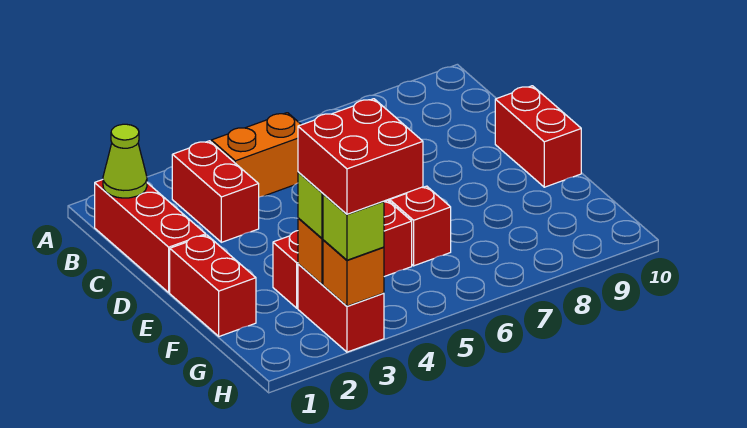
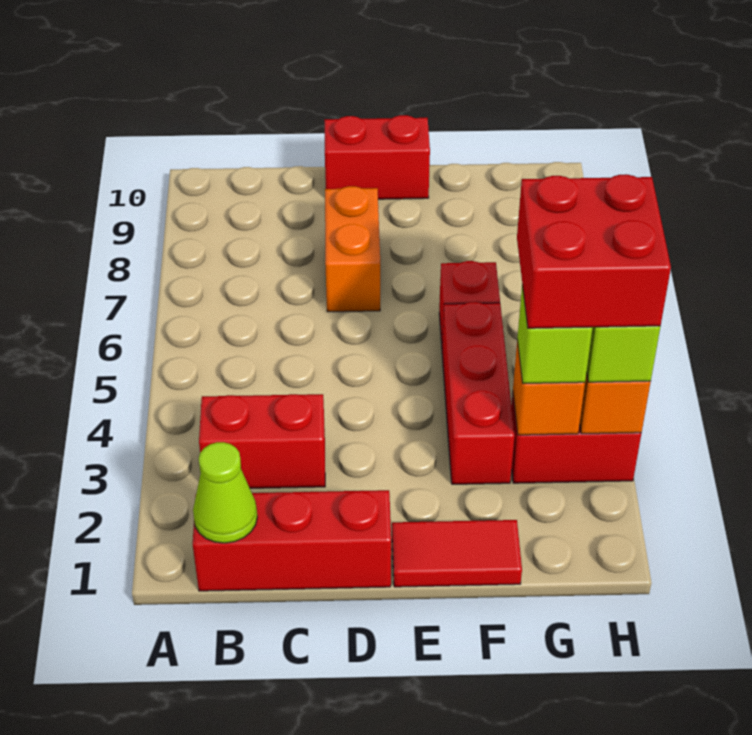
orange brick B4:B5 level 1 -> orange brick D7:D8 level 1
red brick E1:F1 level 1 -> red tile E1:F1 level 1

